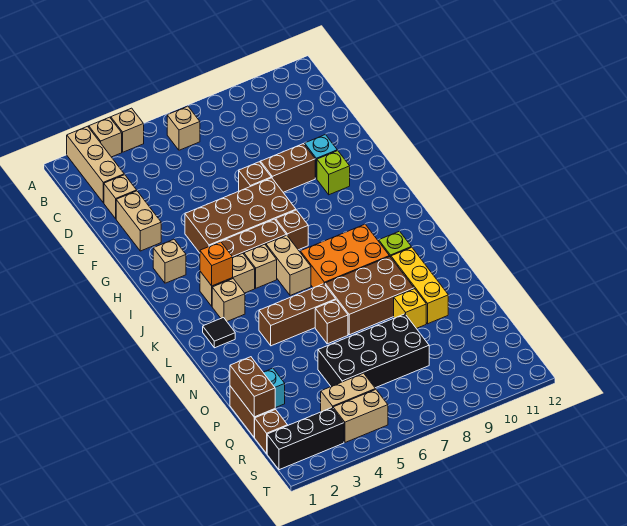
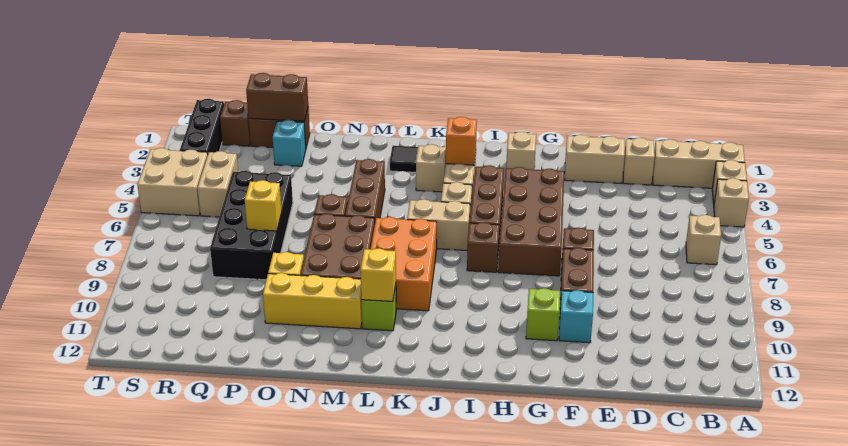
none -> yellow brick L10 level 2
none -> yellow brick P7 level 2
tan brick S4:S5 level 1 -> tan brick S4:T5 level 1

